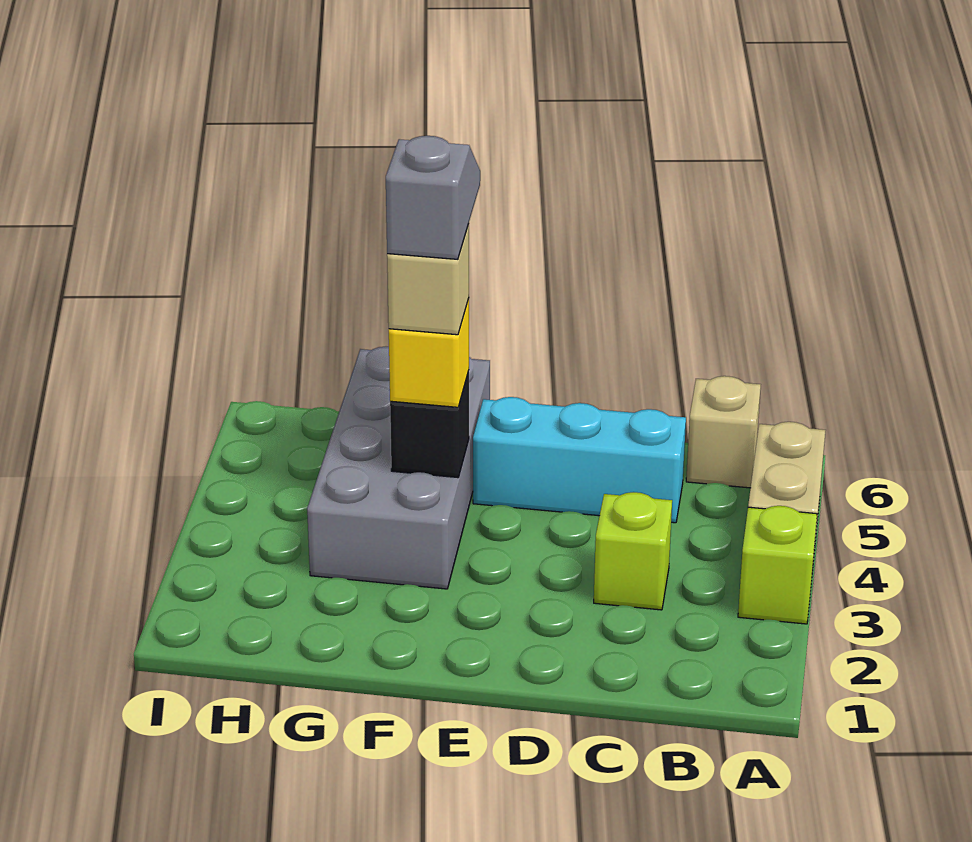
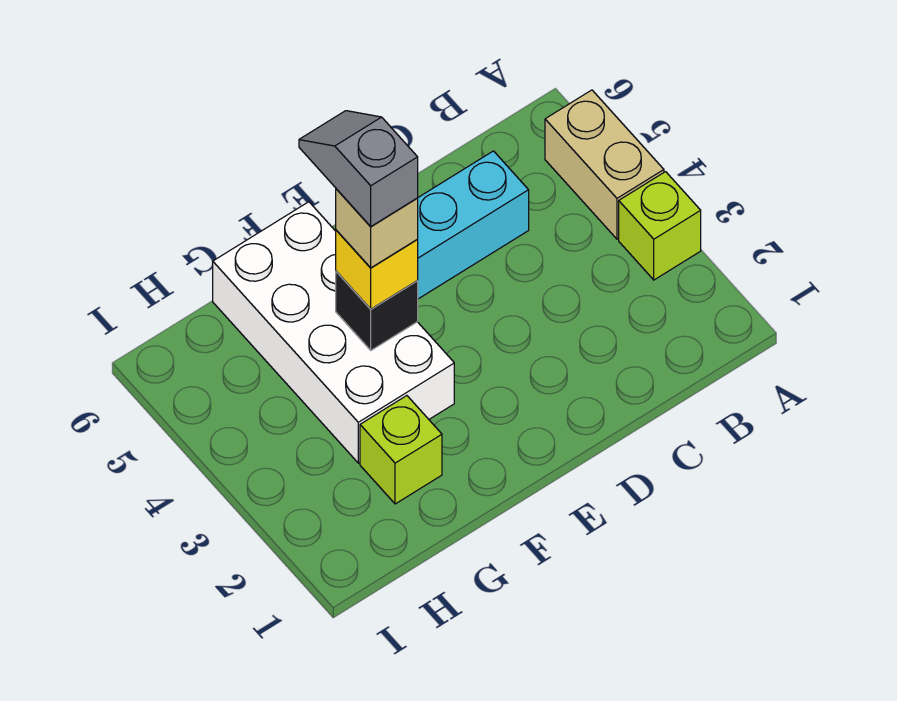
tan brick B6 level 1 -> none
lime brick C3 level 1 -> lime brick G2 level 1
grey brick F3:G6 level 1 -> white brick F3:G6 level 1

